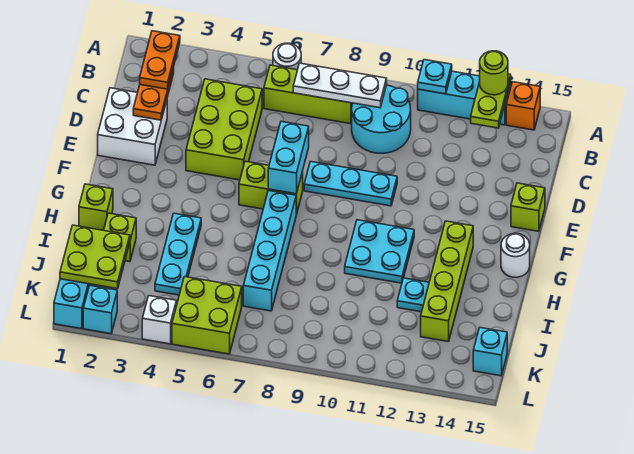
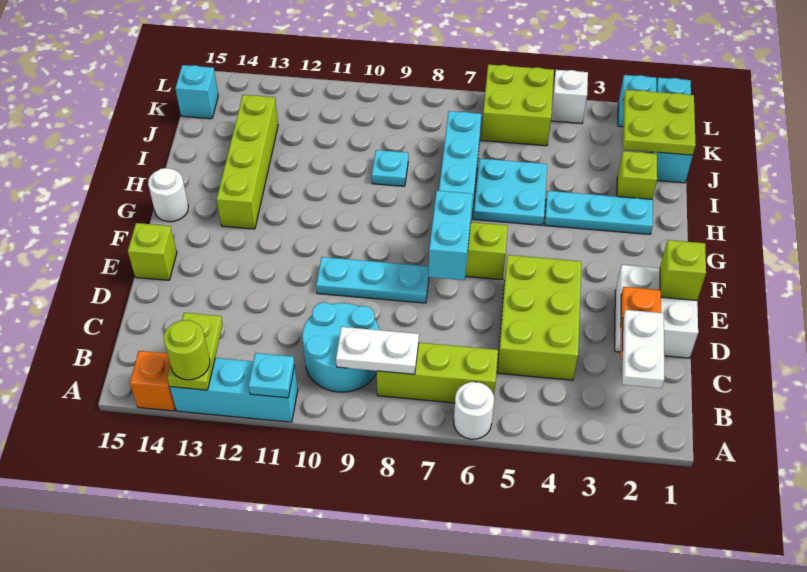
orange plate B2:C2 level 3 -> white plate B2:C2 level 3
white plate B7:B9 level 2 -> white plate B8:B9 level 2
cyan plate G10:H11 level 1 -> cyan plate H5:I6 level 1
lime brick H1 level 1 -> lime brick E1 level 2
cyan plate H4:J4 level 1 -> cyan plate H2:H4 level 1
cyan plate I12 level 1 -> cyan plate I9 level 1

